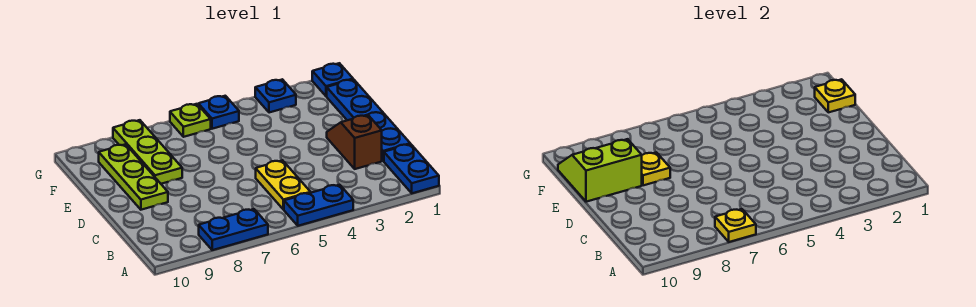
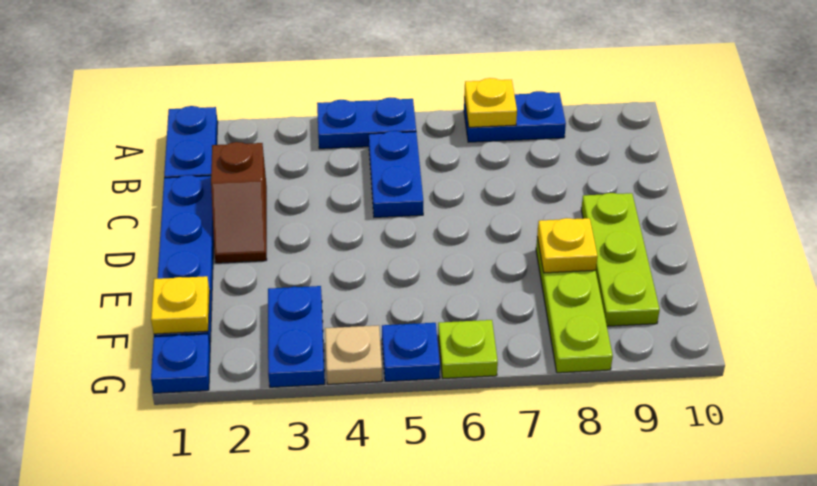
yellow plate B5:C5 level 1 -> blue plate B5:C5 level 1
lime slope E9:F10 level 2 top E -> none
blue plate G3 level 1 -> blue plate F3:G3 level 1
none -> tan plate G4 level 1

